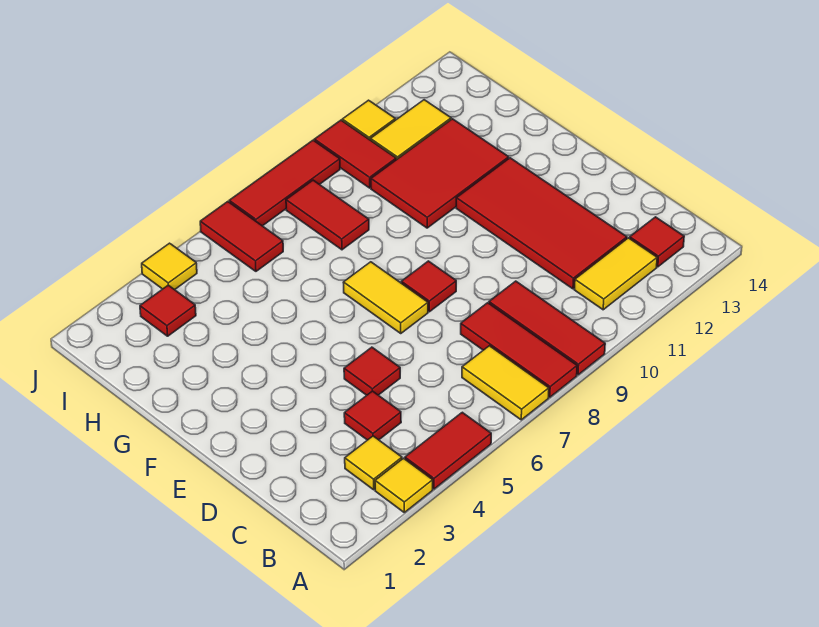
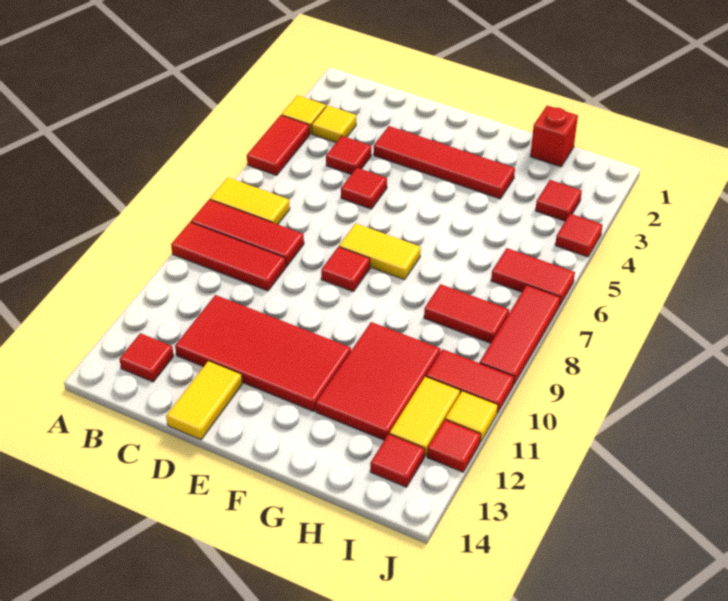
yellow tile B11:B12 level 1 -> yellow tile D13:D14 level 1
none -> red tile D3:G3 level 1
none -> red brick H1 level 1
none -> red tile I13 level 1
yellow tile J4 level 1 -> red tile J4 level 1
none -> red tile J12 level 1

